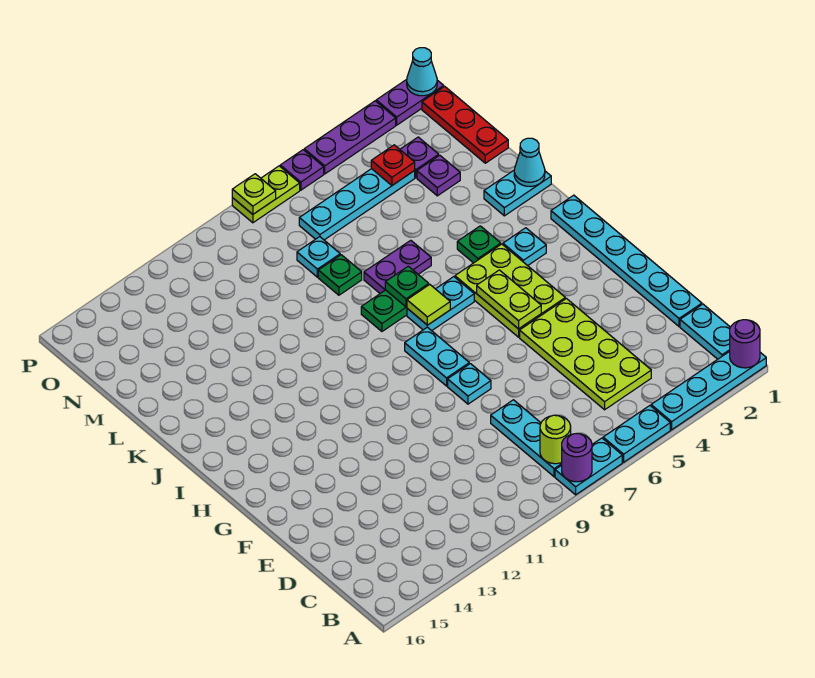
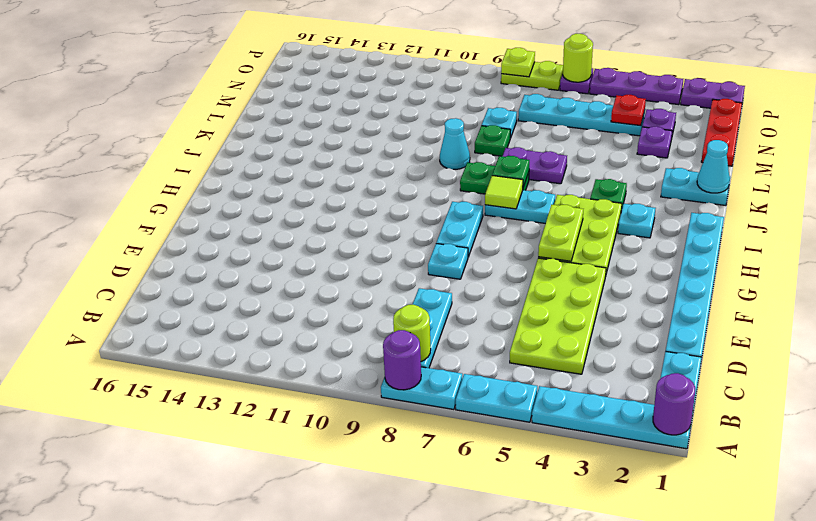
cyan cone P1 level 2 -> cyan cone K9 level 1
none -> lime round brick P6 level 2

